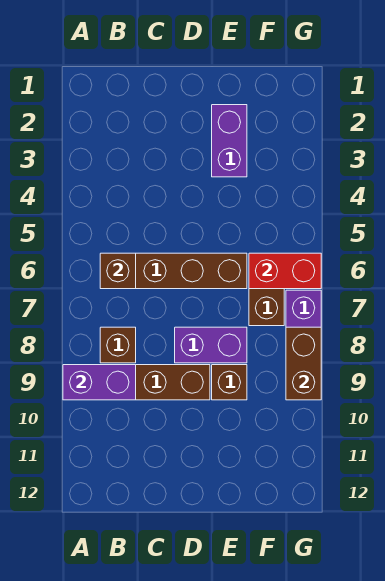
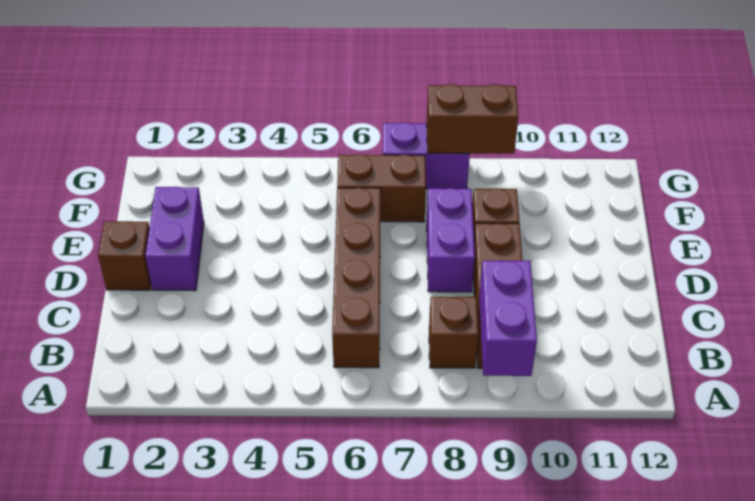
brown brick B6 level 2 -> brown brick D1 level 1
purple brick E2:E3 level 1 -> purple brick D2:E2 level 1
red brick F6:G6 level 2 -> none

